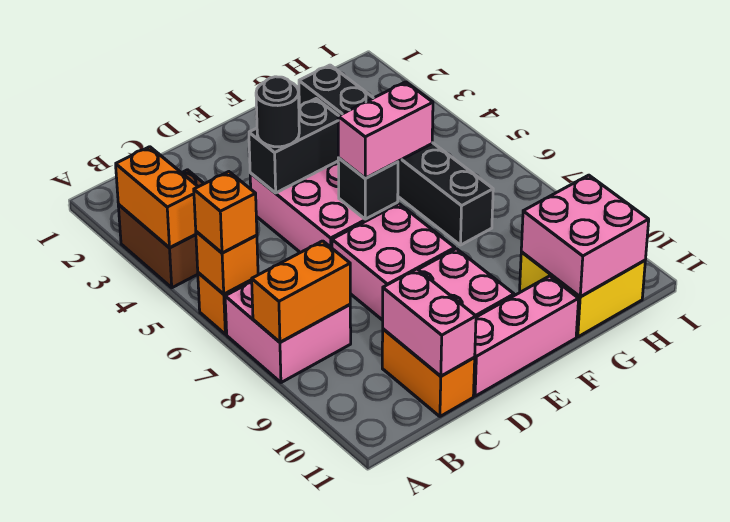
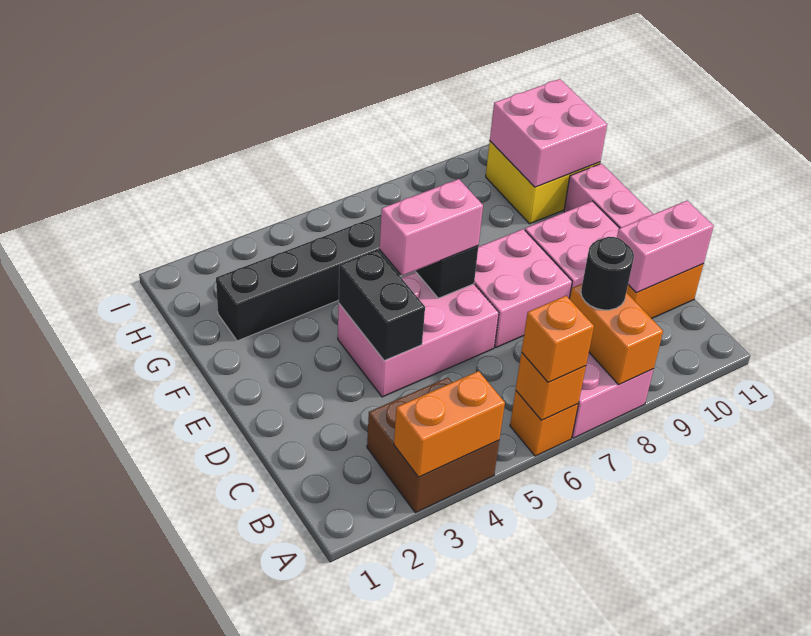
black round brick D4 level 3 -> black round brick B8 level 3
pink brick E6:F6 level 3 -> pink brick E5:E6 level 3

